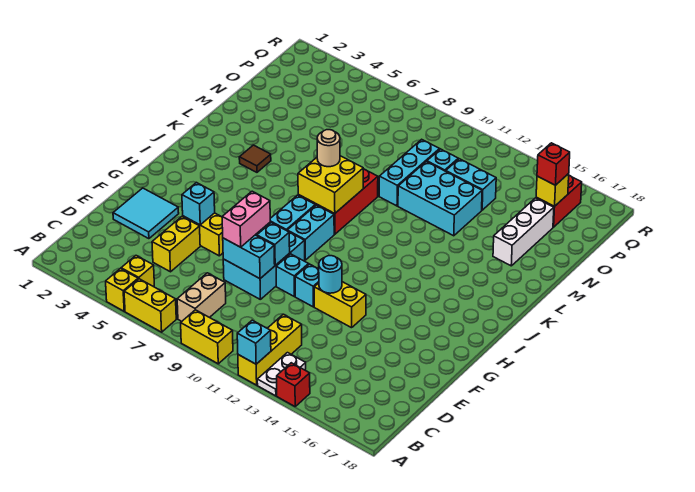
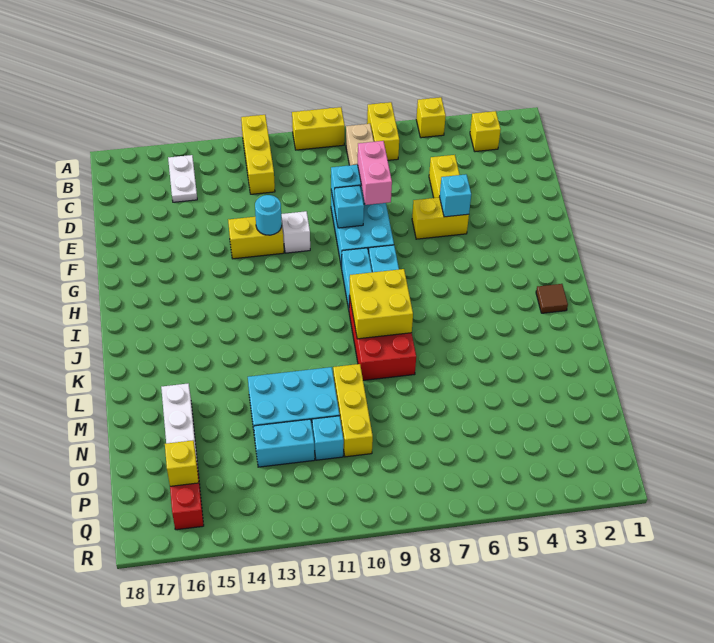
yellow brick A6:A7 level 1 -> yellow brick A7:B7 level 1
cyan brick A12 level 2 -> none
white plate A13:B13 level 1 -> white plate B15:C15 level 1
red brick A14 level 1 -> none
yellow brick B5 level 1 -> yellow brick B3 level 1
cyan tile E2:F3 level 1 -> none
cyan brick F10 level 1 -> none
cyan brick F11 level 1 -> white brick F11 level 1
brown tile K4 level 1 -> brown tile J2 level 1
tan round brick K8 level 3 -> none
cyan brick M10:O10 level 1 -> yellow brick M10:O10 level 1
red brick P16 level 3 -> none

